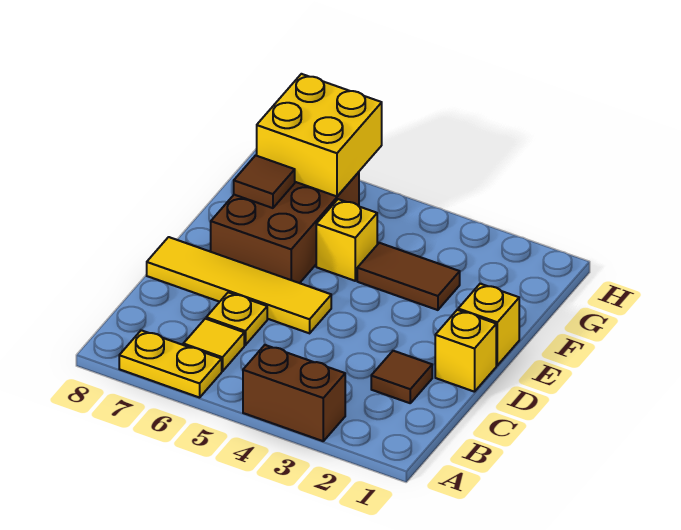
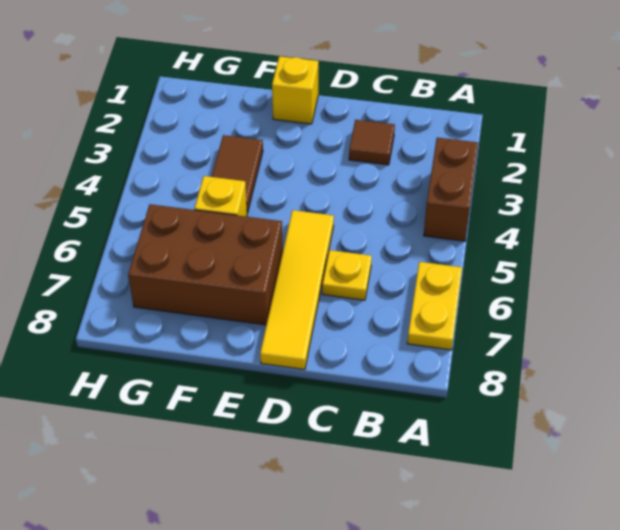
yellow tile B6 level 1 -> none
yellow brick D1 level 1 -> none
brown tile F7 level 2 -> none
yellow brick G6:H7 level 2 -> none

